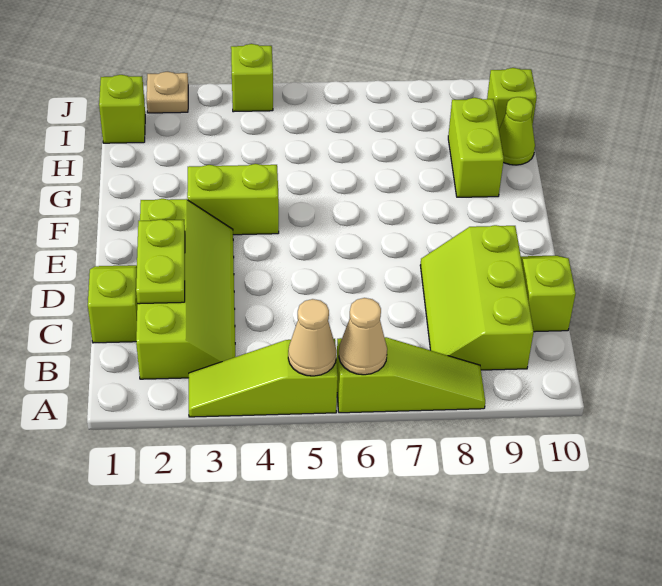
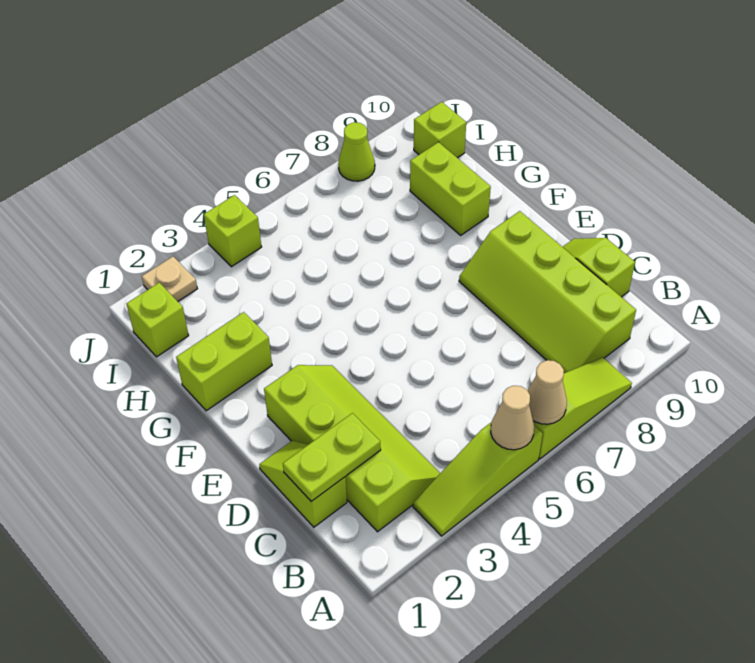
lime slope B8:D9 level 1 top 9 -> lime slope B8:E9 level 1 top 9
lime plate C2:D2 level 2 -> lime plate C1:C2 level 2
lime brick F3:F4 level 1 -> lime brick G1:G2 level 1
lime cone H10 level 1 -> lime cone J8 level 1

